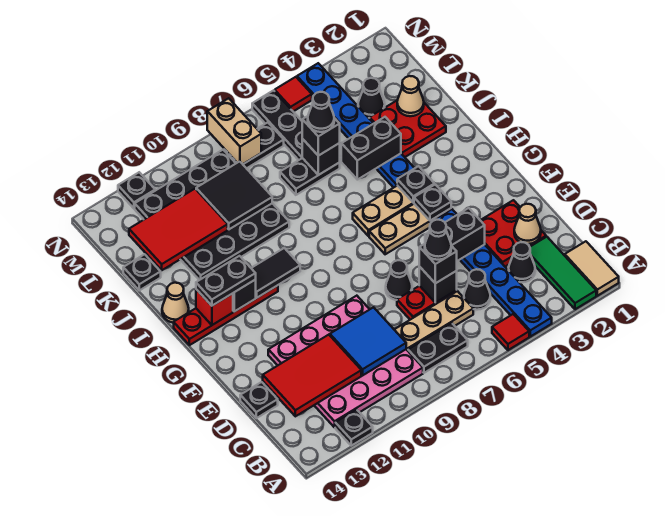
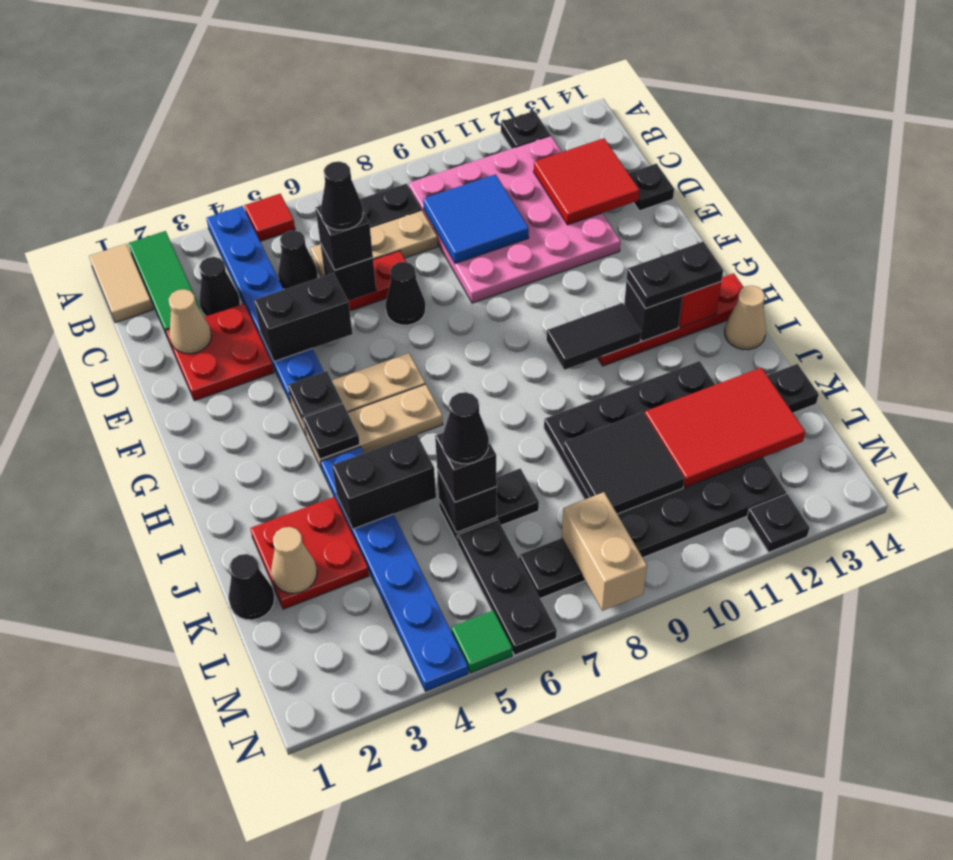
red tile C11:D13 level 2 -> red tile C12:D13 level 2
black cone L3 level 1 -> black cone K1 level 1
red tile N5 level 1 -> green tile N5 level 1

